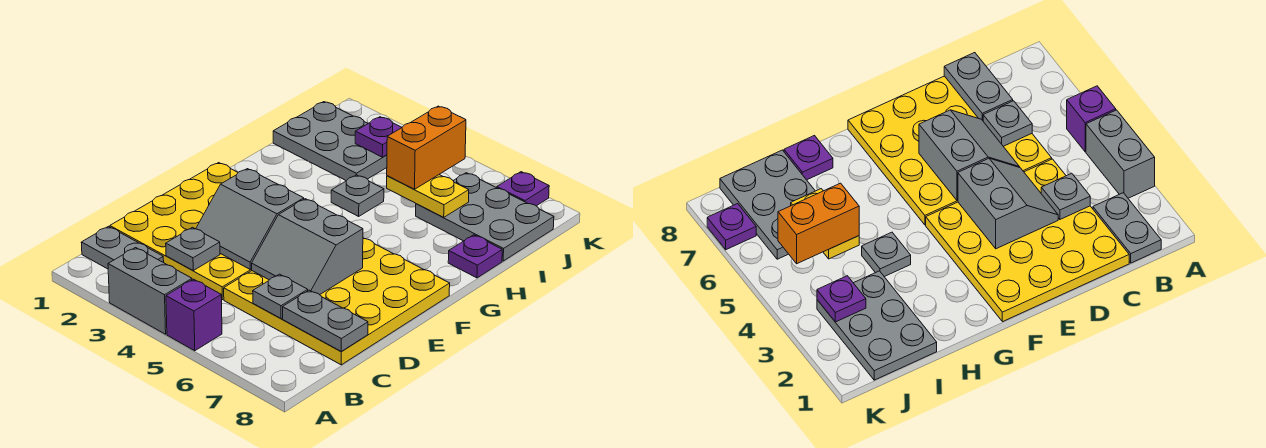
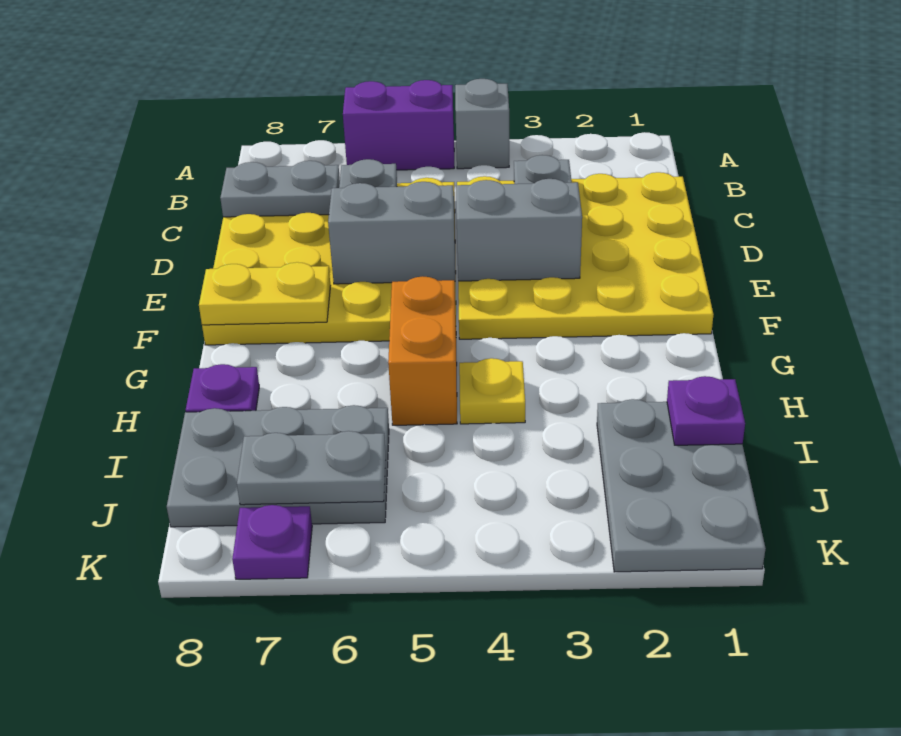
grey brick A3:A4 level 1 -> grey brick A4 level 1
purple brick A5 level 1 -> purple brick A5:A6 level 1
grey plate B1:B2 level 1 -> grey plate J6:J7 level 2
grey plate H4 level 1 -> yellow plate H4 level 1
grey plate I1:J3 level 1 -> grey plate I1:K2 level 1
yellow plate I5:I6 level 2 -> yellow plate F7:F8 level 2
orange brick I5:J5 level 3 -> orange brick G5:H5 level 1
purple plate J3 level 2 -> purple plate I1 level 2

